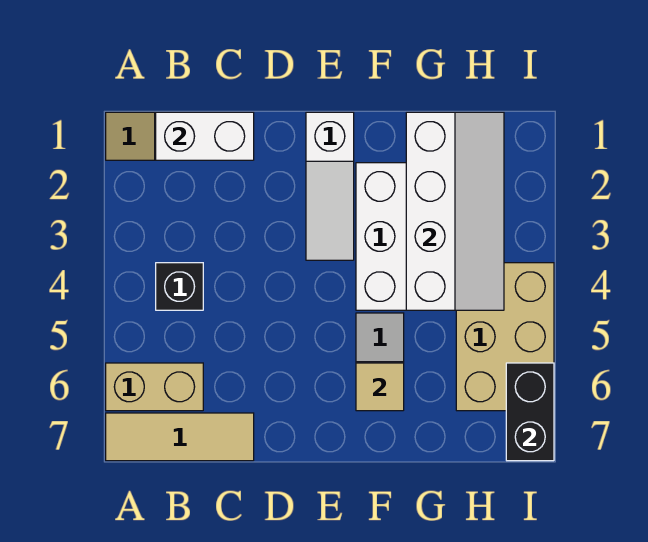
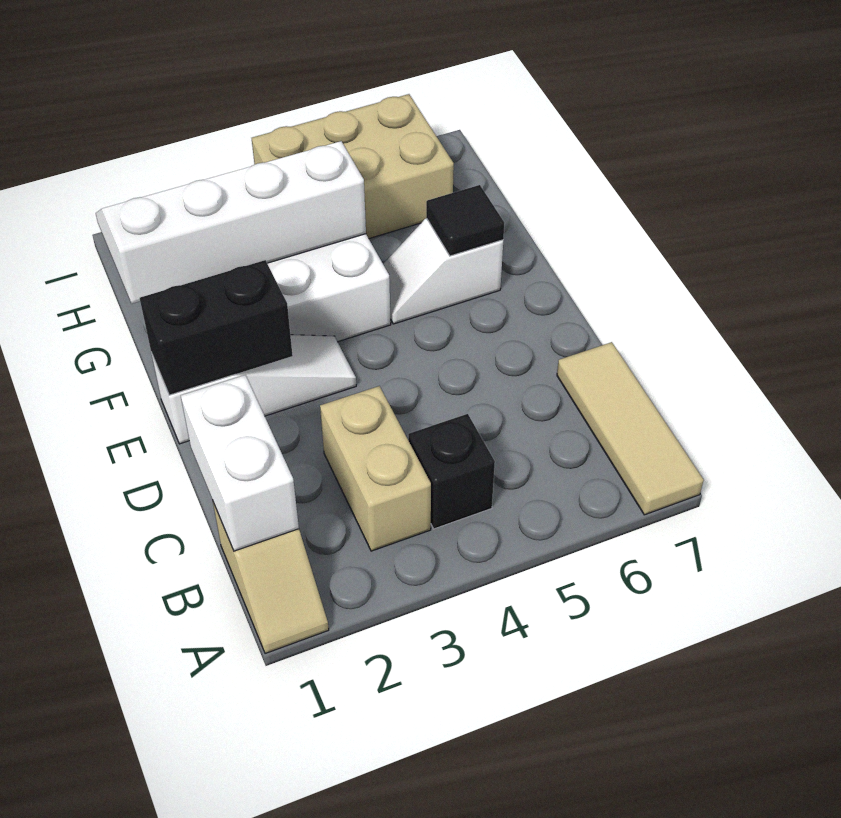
tan brick A6:B6 level 1 -> tan brick B3:C3 level 1
tan tile F6 level 2 -> black tile F6 level 2
black brick I6:I7 level 2 -> black brick E1:E2 level 2

